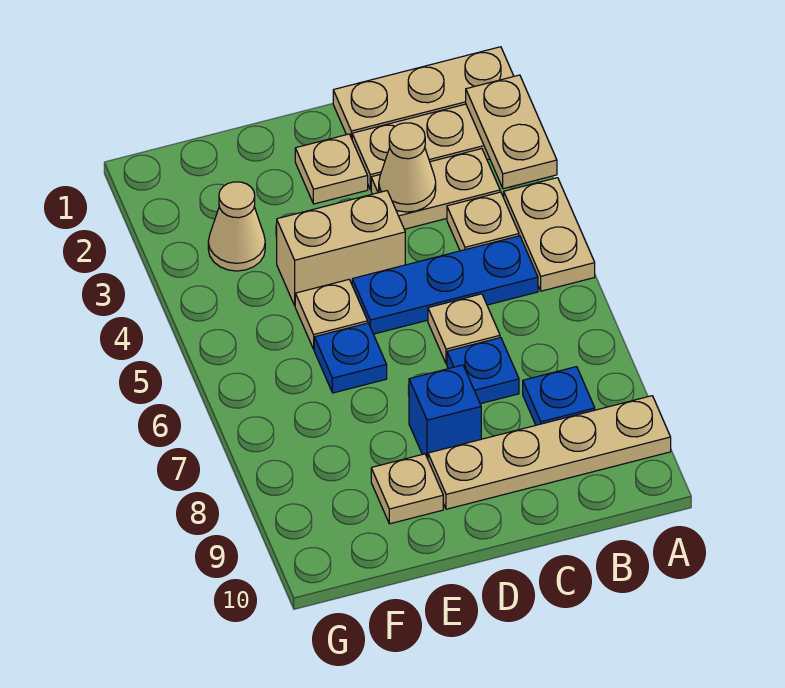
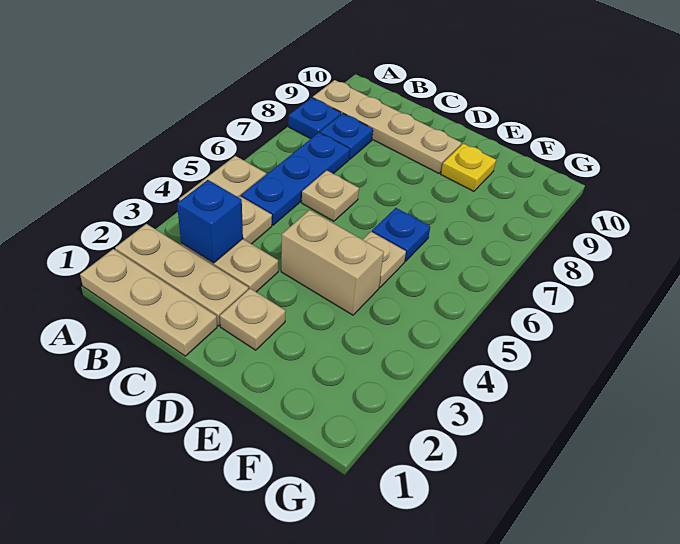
tan plate A2:A3 level 2 -> none
blue plate B5:D5 level 1 -> blue plate B5:B7 level 1
tan cone C3 level 2 -> none
blue plate C7 level 1 -> blue plate A8 level 1
blue brick D8 level 1 -> blue brick B3 level 2
tan plate E9 level 1 -> yellow plate E9 level 1
tan cone F3 level 1 -> none

